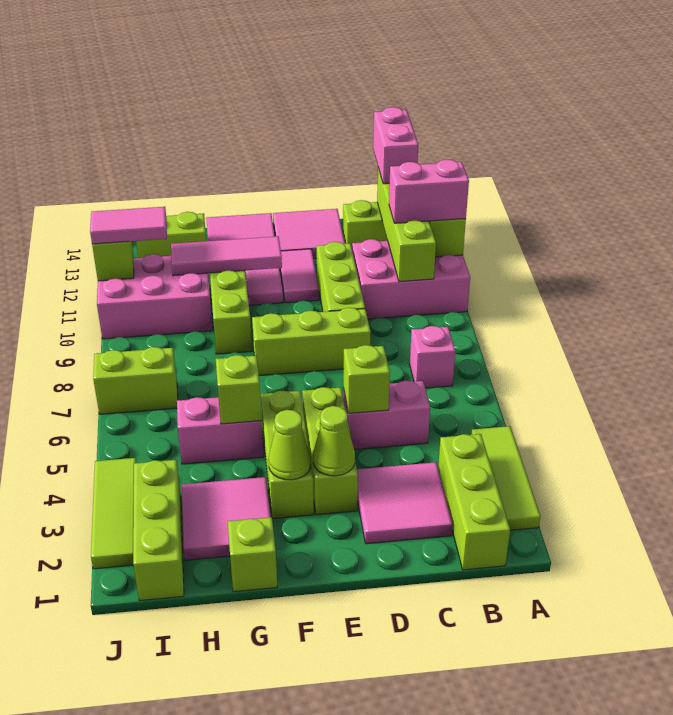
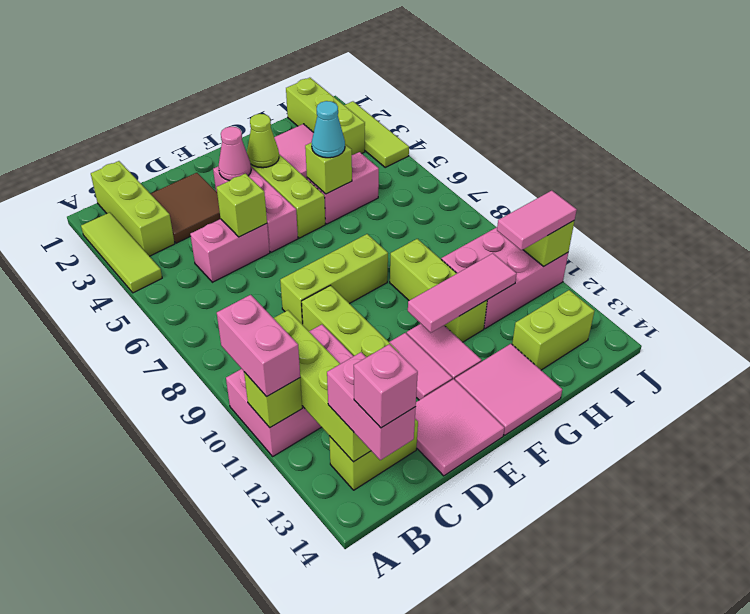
pink brick A11:B11 level 3 -> pink brick A10:A11 level 3
pink brick B7 level 1 -> pink brick B14 level 4
pink tile C2:D3 level 1 -> brown tile C2:D3 level 1
lime brick E3:E5 level 1 -> pink brick E3:E5 level 1
lime cone E3 level 2 -> pink cone E3 level 2
lime brick G1 level 1 -> none
none -> cyan cone G5 level 3
lime brick I7:J7 level 1 -> none

